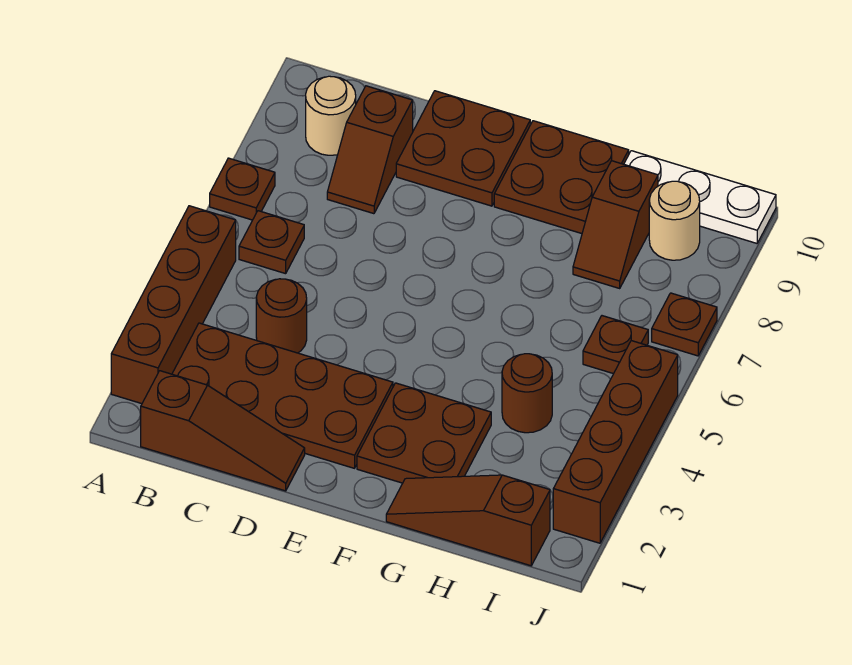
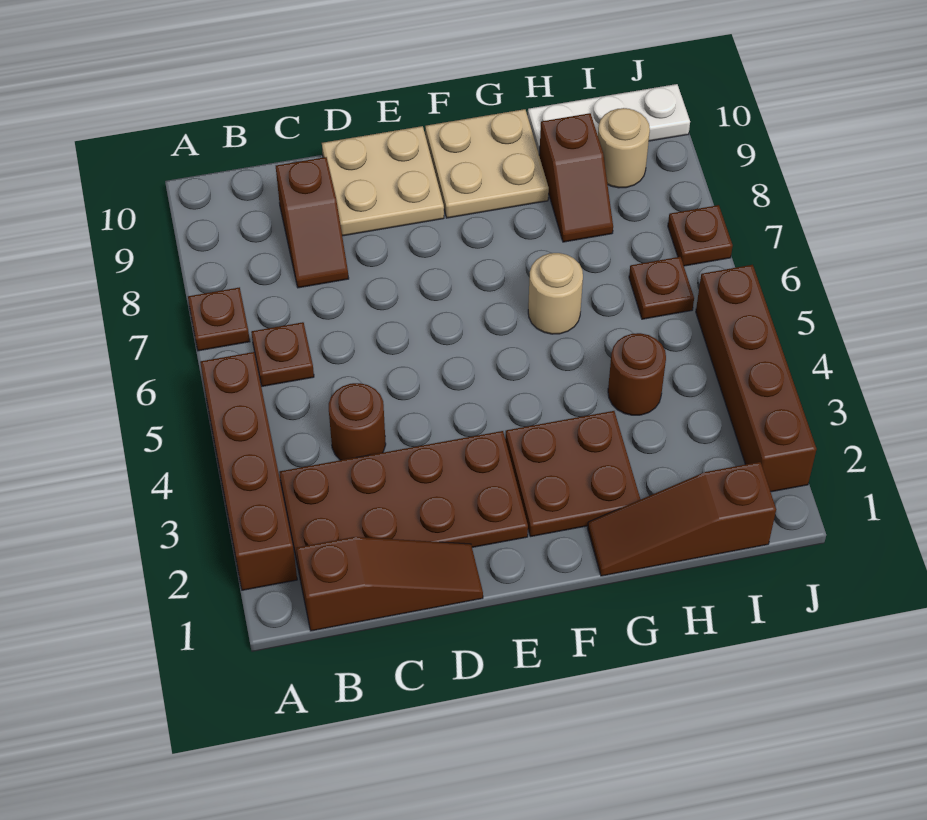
tan round brick B9 level 1 -> tan round brick G6 level 1
brown plate D9:E10 level 1 -> tan plate D9:E10 level 1
brown plate F9:G10 level 1 -> tan plate F9:G10 level 1

